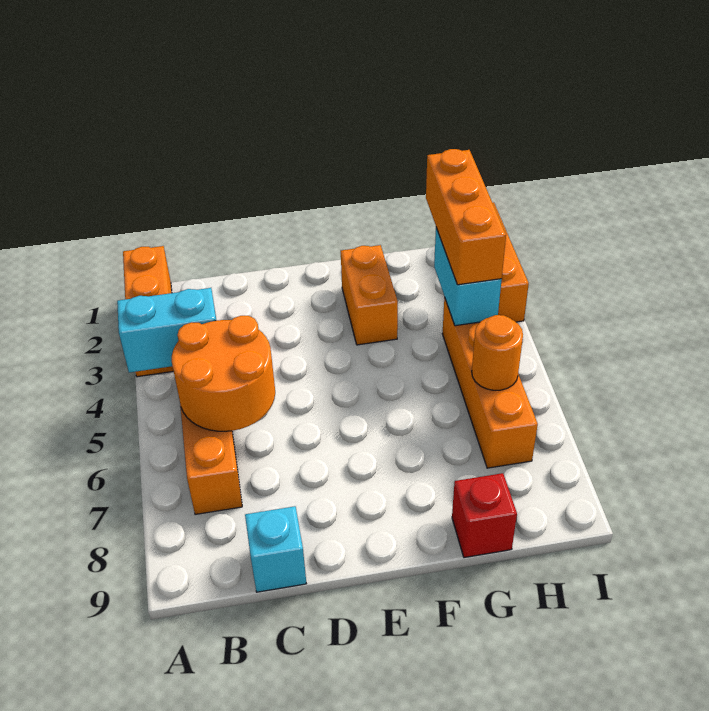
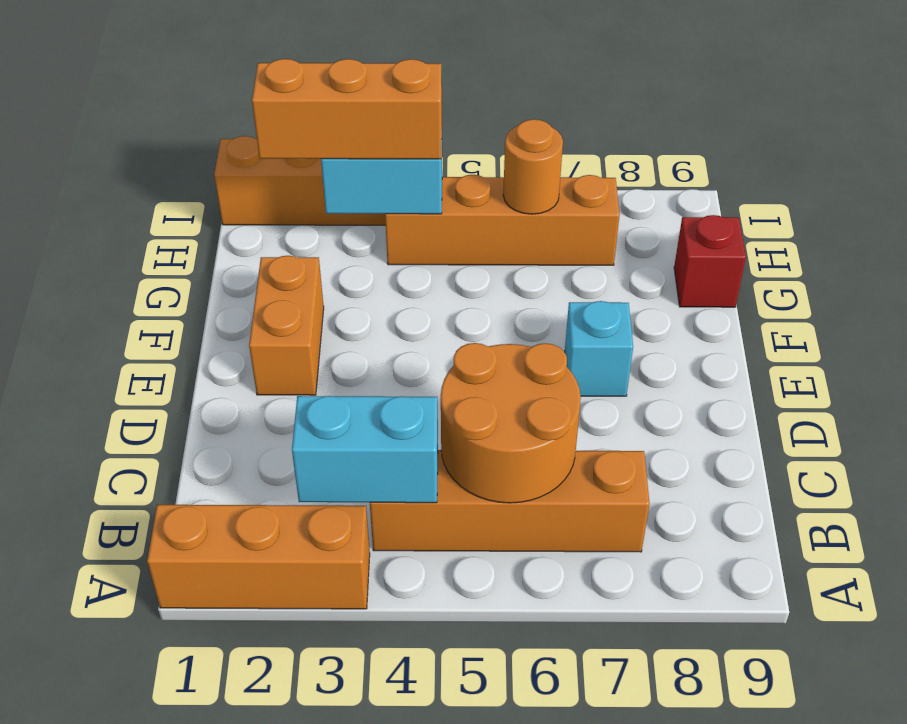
cyan brick A4:B4 level 2 -> cyan brick B3:B4 level 2
cyan brick C9 level 1 -> cyan brick E7 level 1
orange brick F2:F3 level 1 -> orange brick E2:F2 level 1

